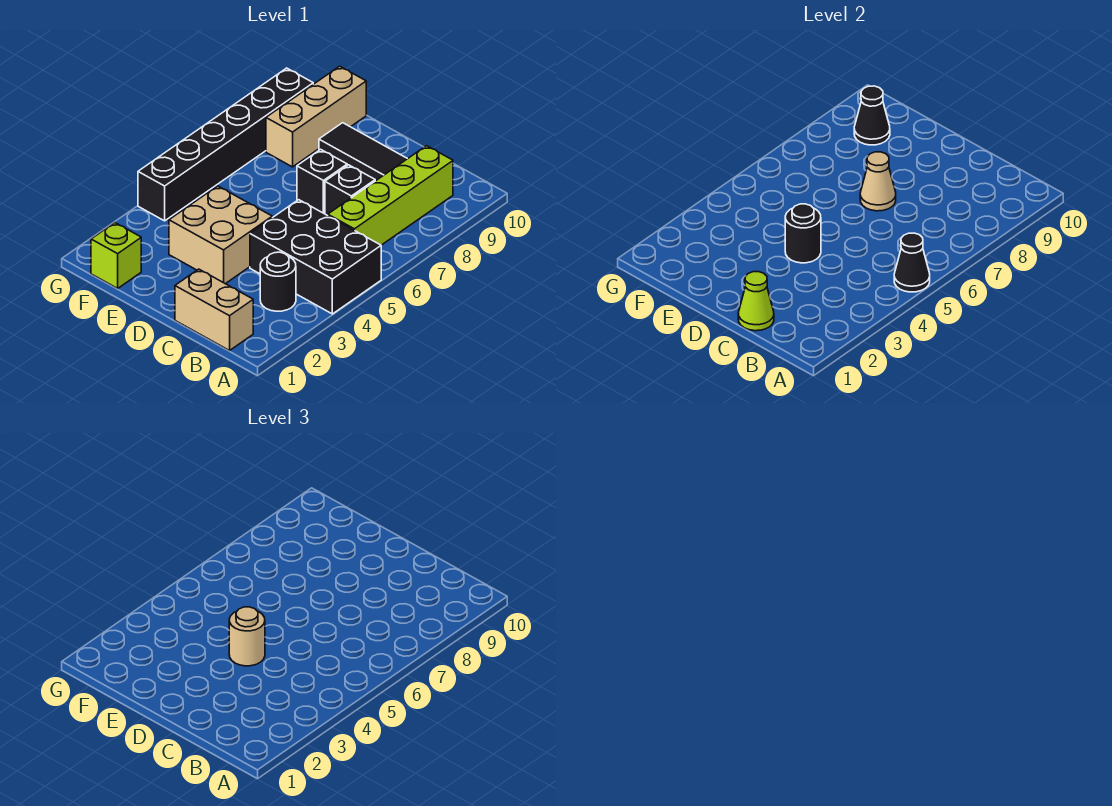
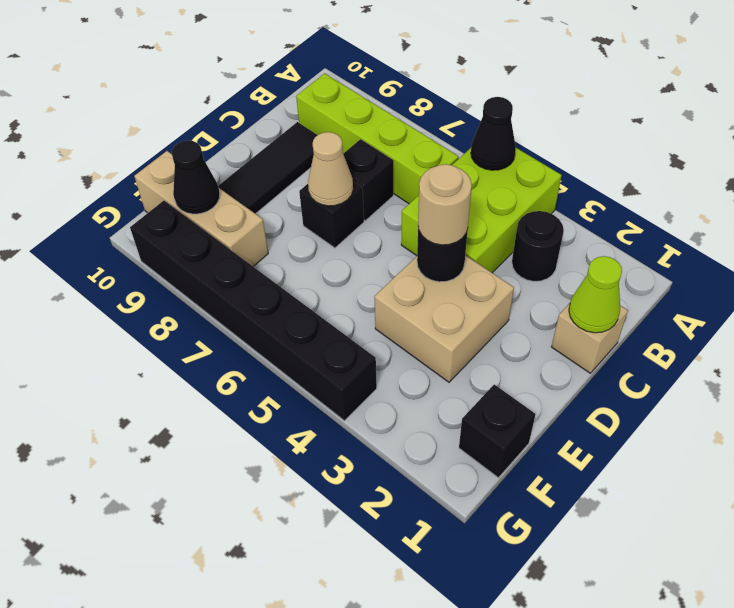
black brick A4:C5 level 1 -> lime brick A4:C5 level 1
tan brick B1:C1 level 1 -> tan brick C1 level 1
lime brick F1 level 1 -> black brick F1 level 1

